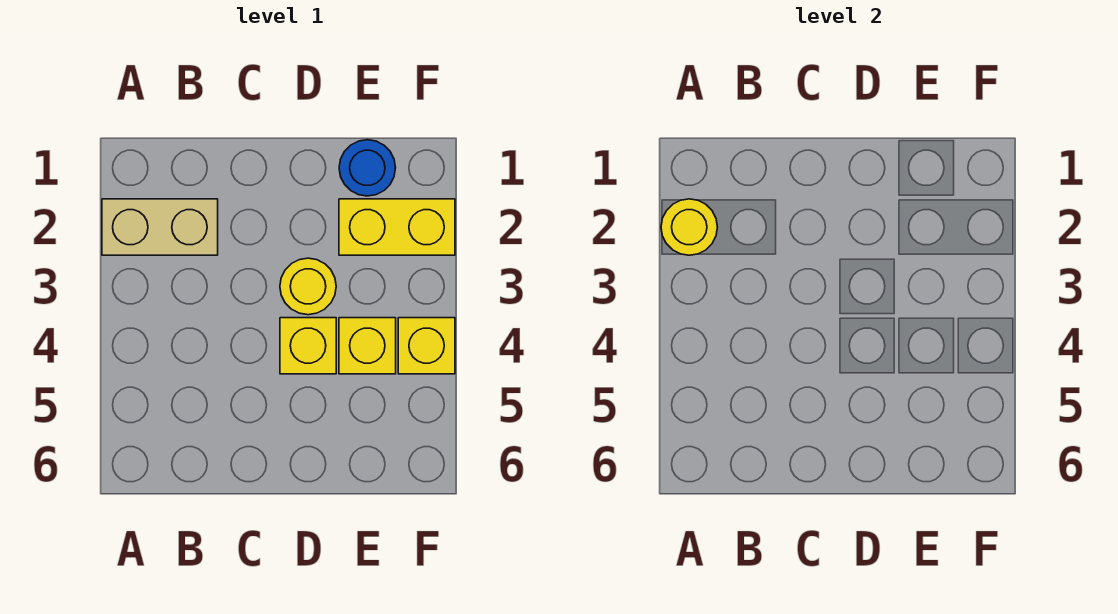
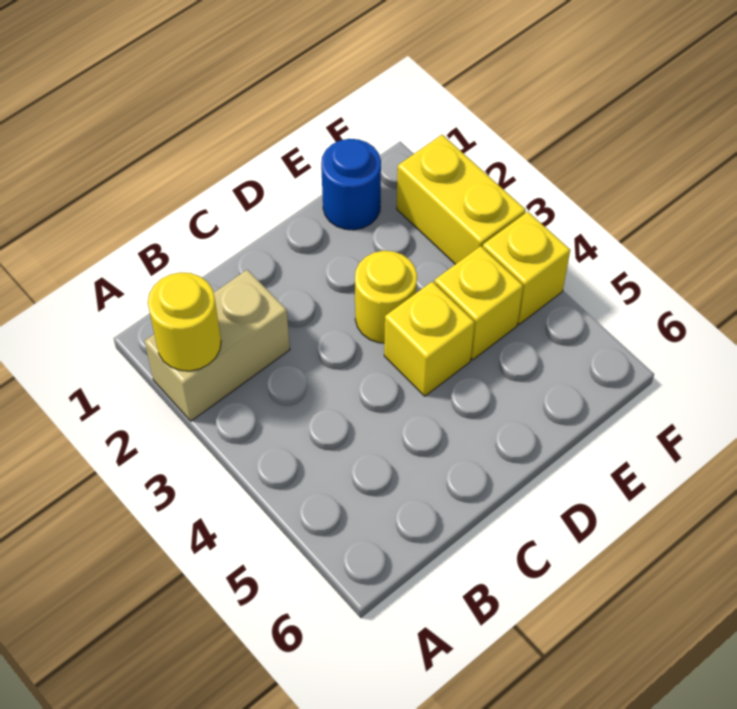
yellow brick E2:F2 level 1 -> yellow brick F2:F3 level 1

